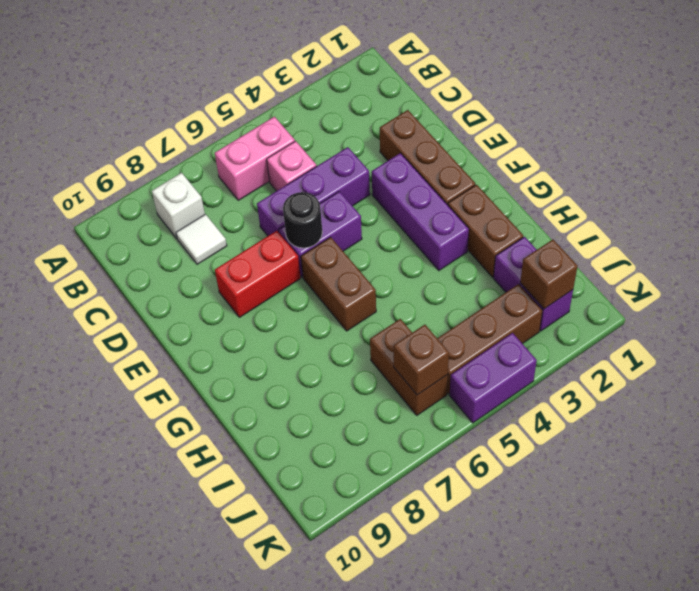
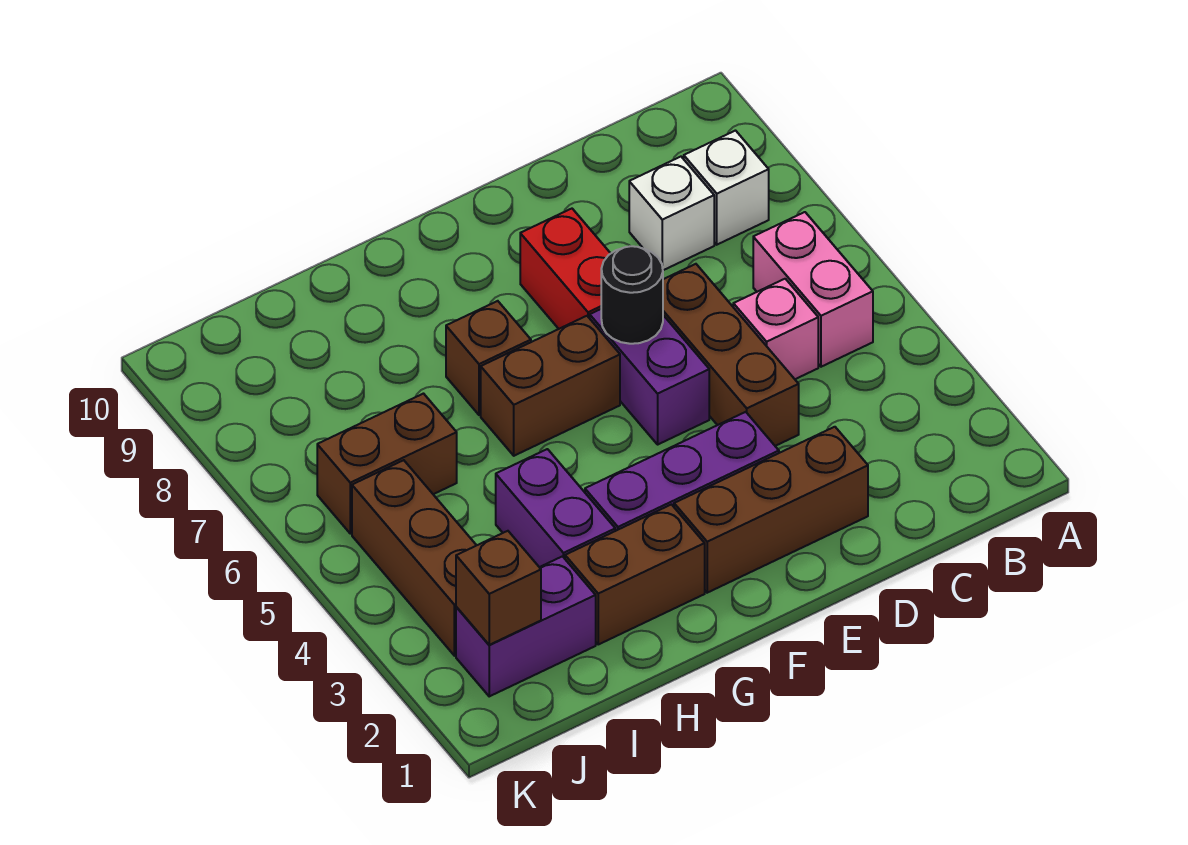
white tile C8 level 1 -> white brick C8 level 1
purple brick D4:D6 level 1 -> brown brick D4:D6 level 1
brown brick J6 level 2 -> brown brick G7 level 1
purple brick K4:K5 level 1 -> purple brick H3:H4 level 1

